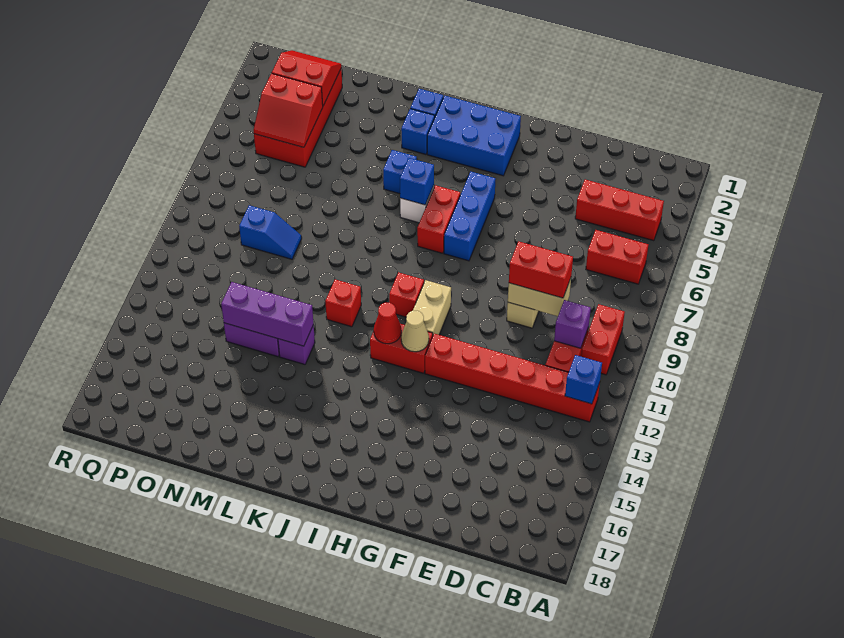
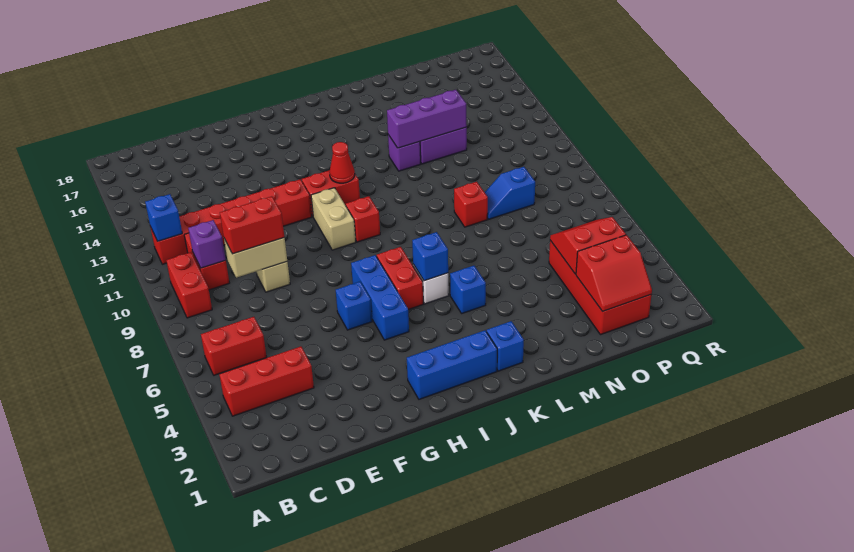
blue brick H2:J3 level 1 -> blue brick H2:J2 level 1
tan cone H12 level 2 -> none
blue brick K3 level 1 -> blue brick G6 level 1
red brick K11 level 1 -> red brick M9 level 1

